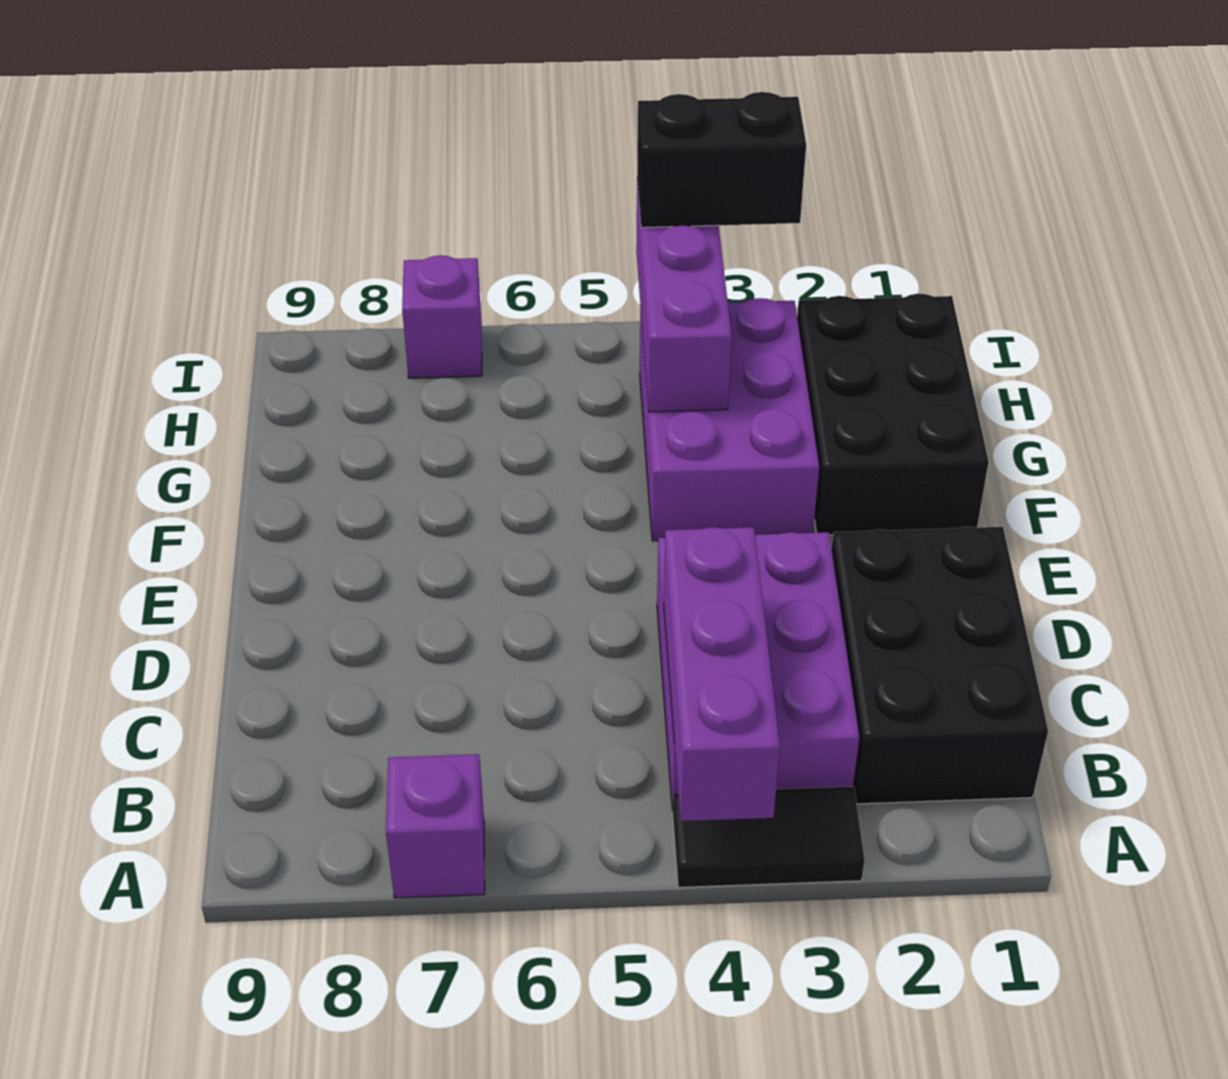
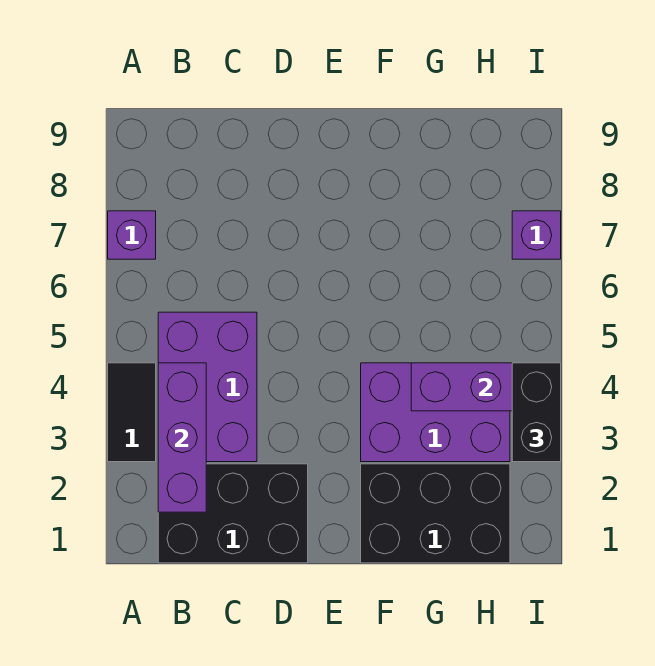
purple brick A4:C4 level 2 -> purple brick B2:B4 level 2
purple brick B3:D4 level 1 -> purple brick B3:C5 level 1

